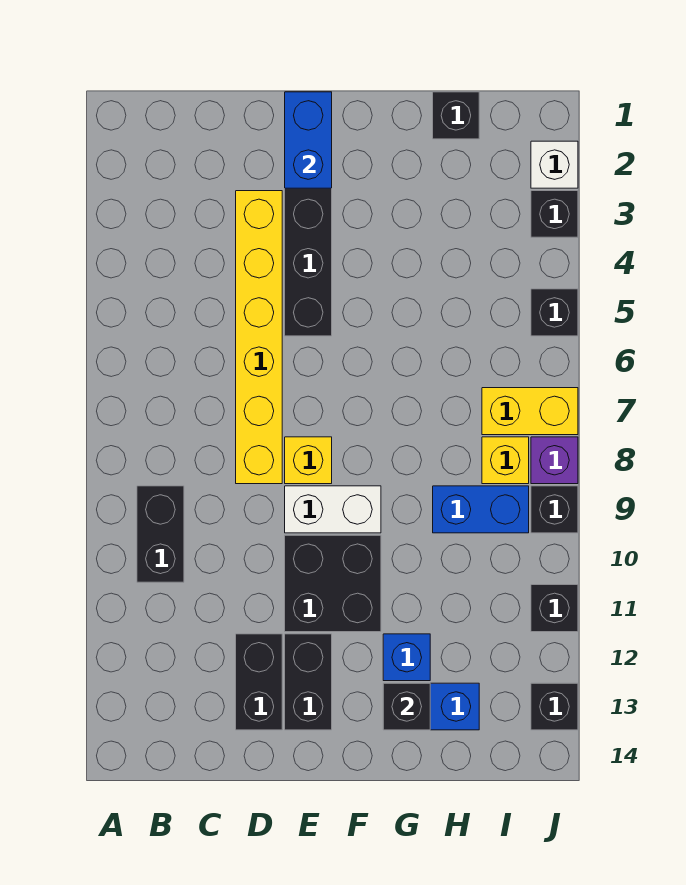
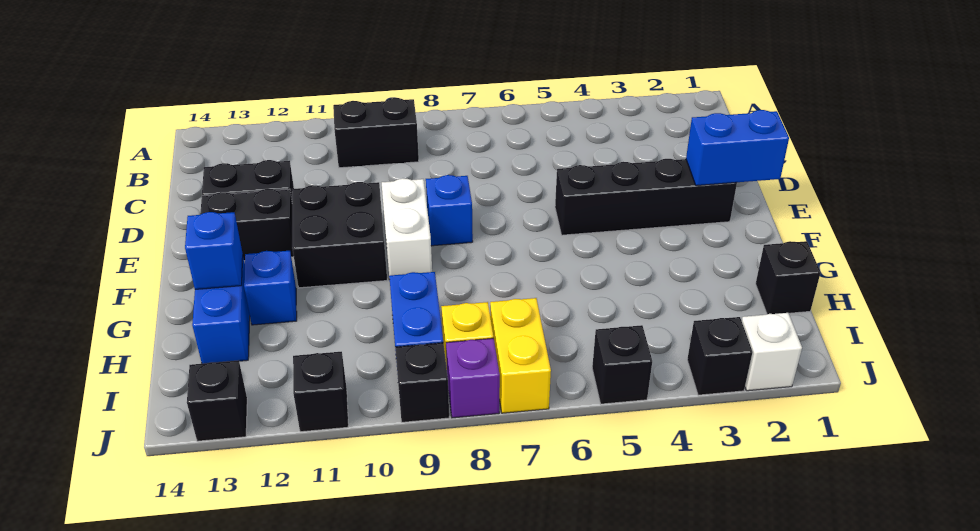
yellow brick D3:D8 level 1 -> none
yellow brick E8 level 1 -> blue brick E8 level 1
black brick G13 level 2 -> blue brick G13 level 2

